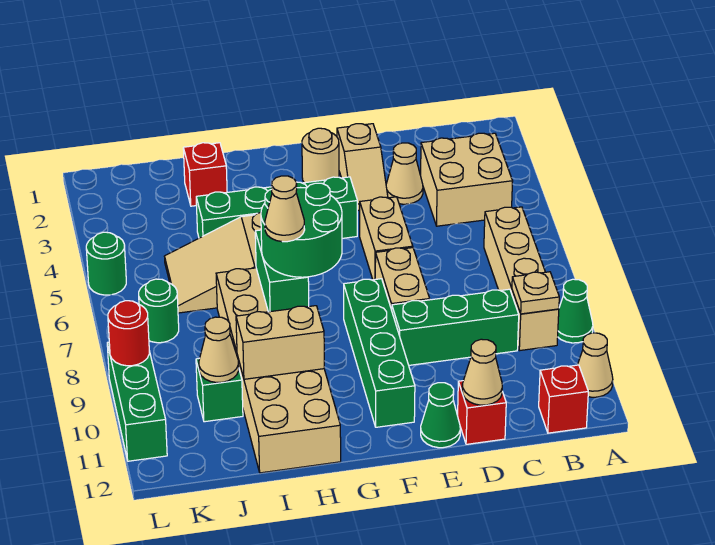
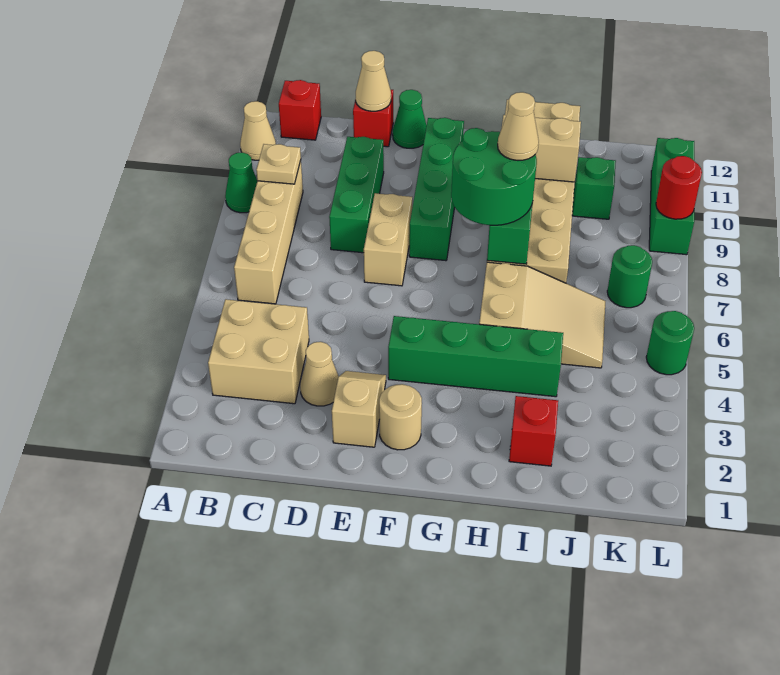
green brick C9:E9 level 1 -> green brick D8:D10 level 1
tan brick E5:E6 level 1 -> none
tan cone J10 level 2 -> none

